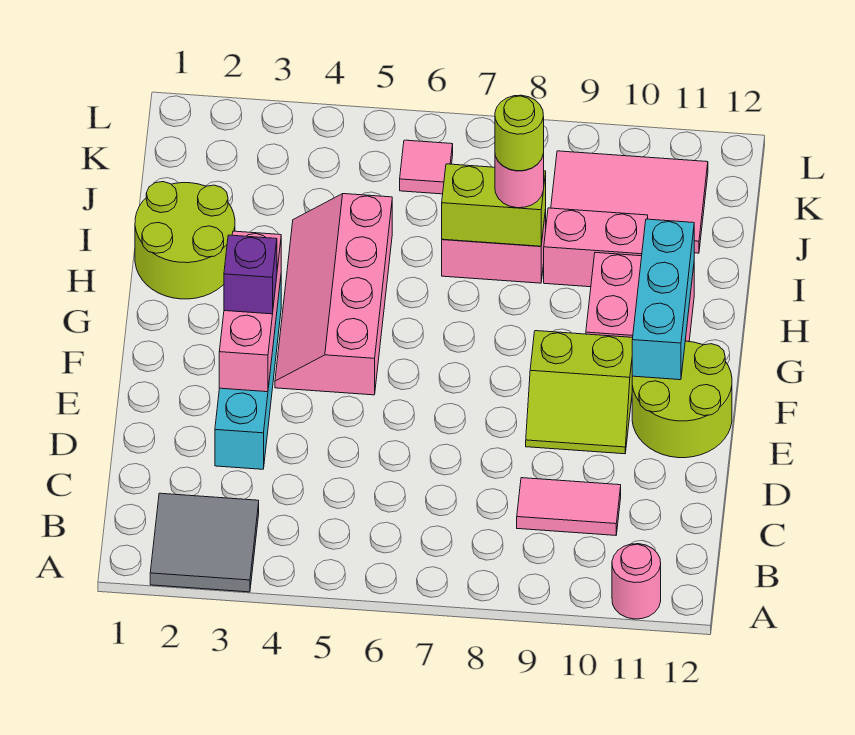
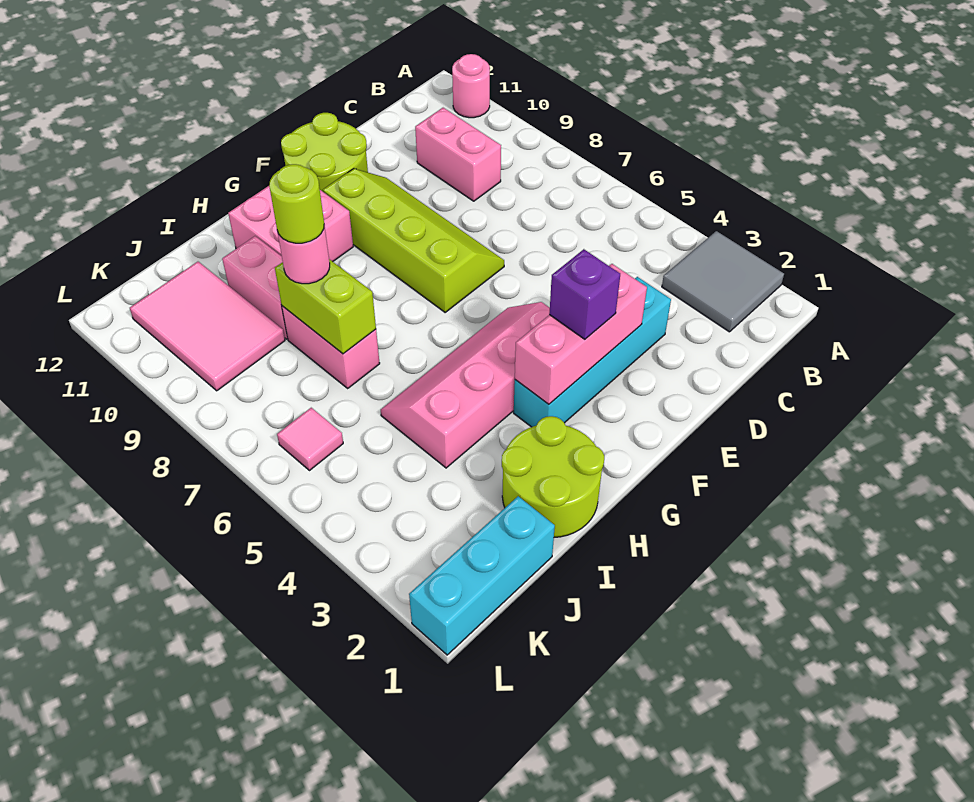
pink tile C9:C10 level 1 -> pink brick C9:C10 level 1
lime slope E9:F10 level 1 top F -> lime slope E7:F10 level 1 top F
pink slope F4:I5 level 1 top 5 -> pink slope F4:I5 level 1 top 4
cyan brick F11:H11 level 2 -> cyan brick J1:L1 level 1

